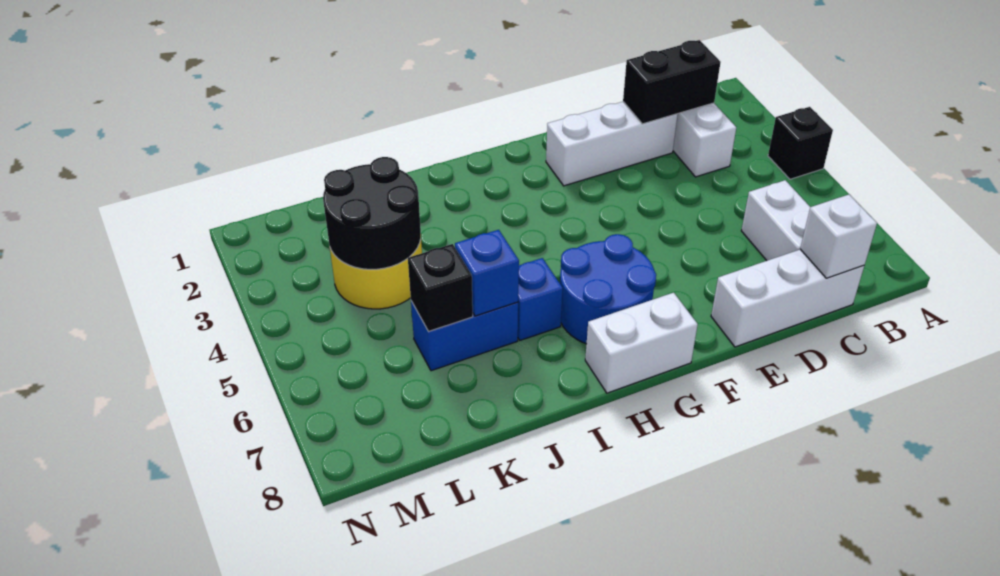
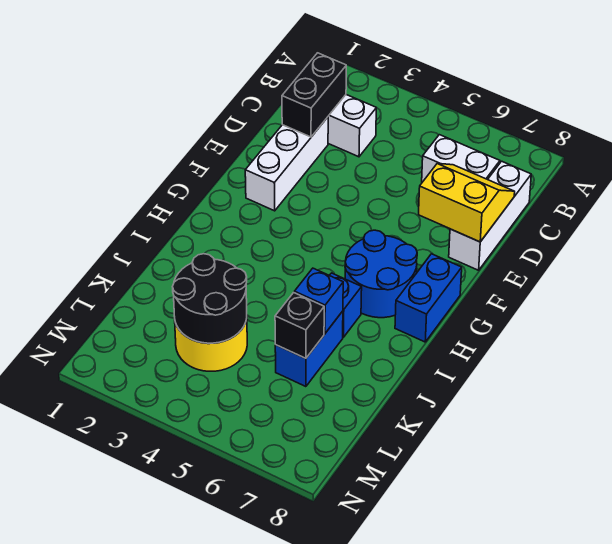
black brick A4 level 1 -> none
white brick C8 level 2 -> none
none -> yellow slope D7:E8 level 2 top E
white brick G8:H8 level 1 -> blue brick G8:H8 level 1

